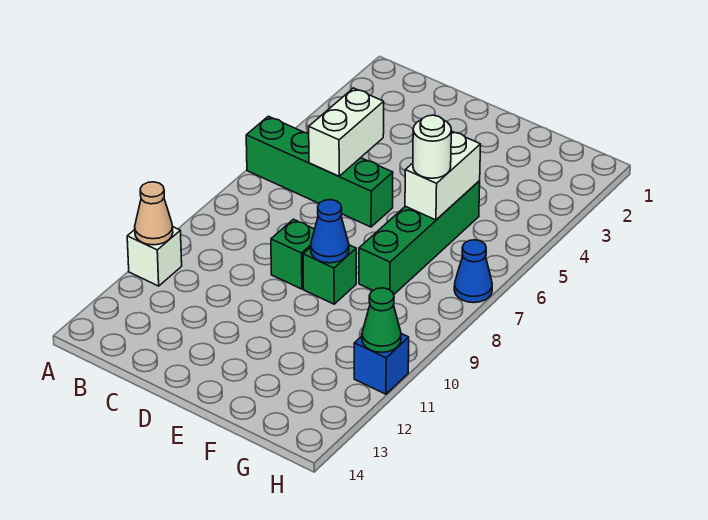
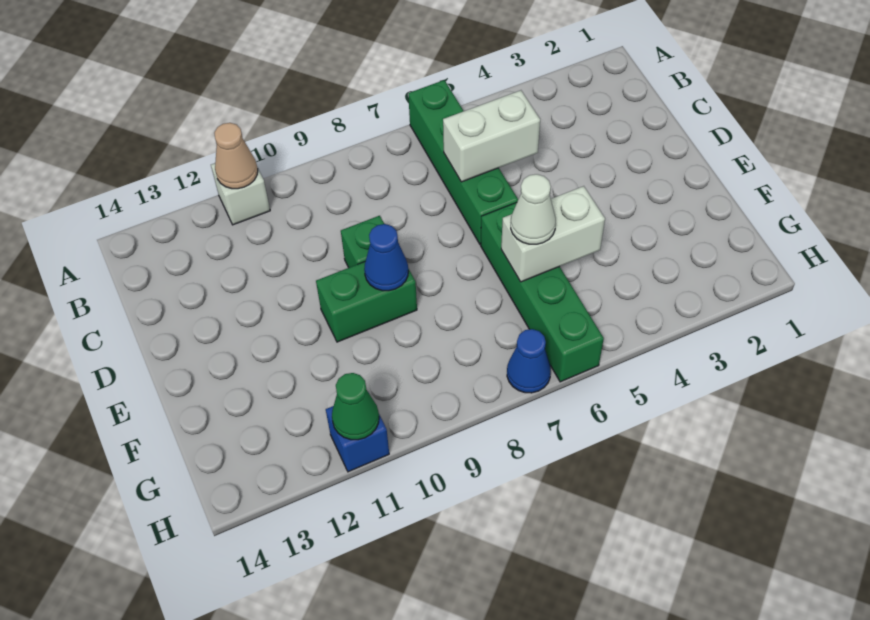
green brick E9 level 1 -> green brick E9:E10 level 1
green brick F5:F8 level 1 -> green brick E6:H6 level 1
white round brick F6 level 3 -> white cone F6 level 3

